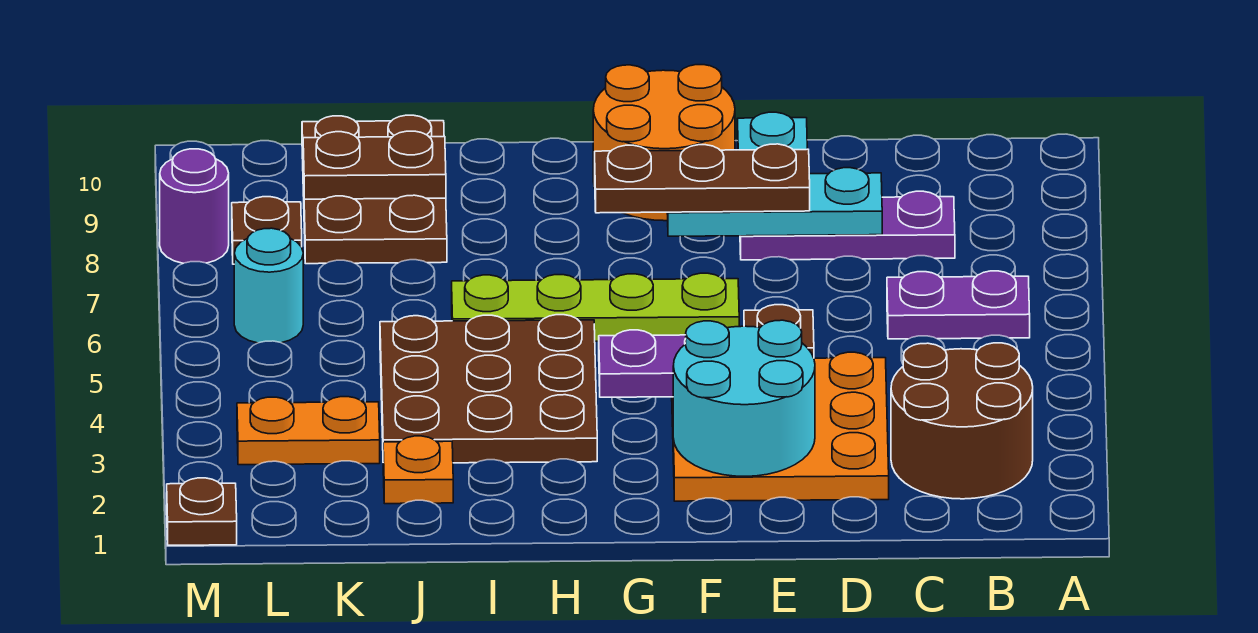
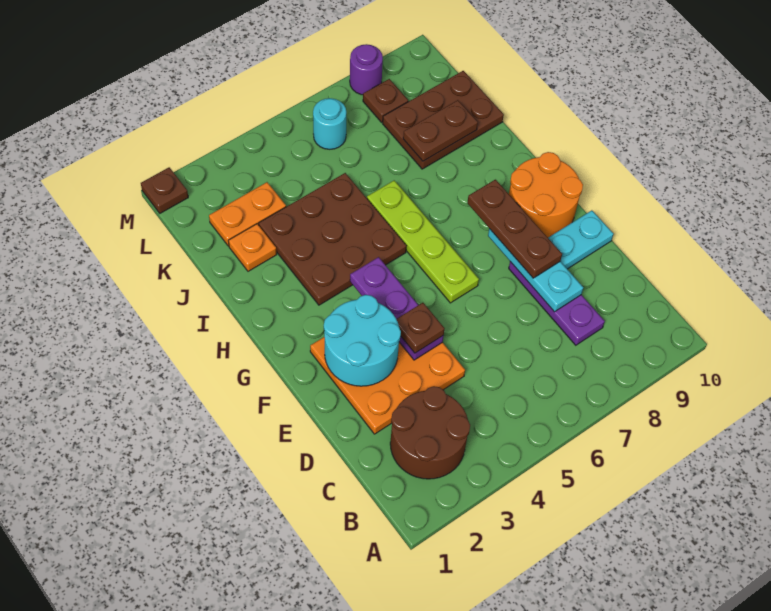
purple plate B6:C6 level 1 -> none
brown plate J9:K9 level 2 -> brown plate J8:J9 level 2
orange plate K3:L3 level 1 -> orange plate K2:K3 level 1

